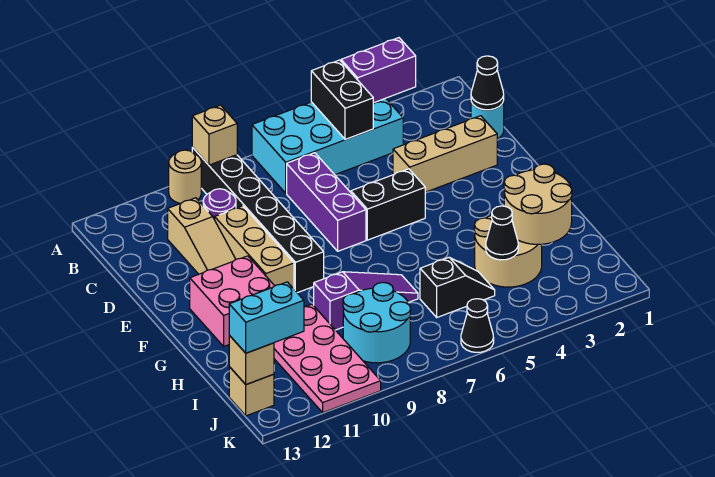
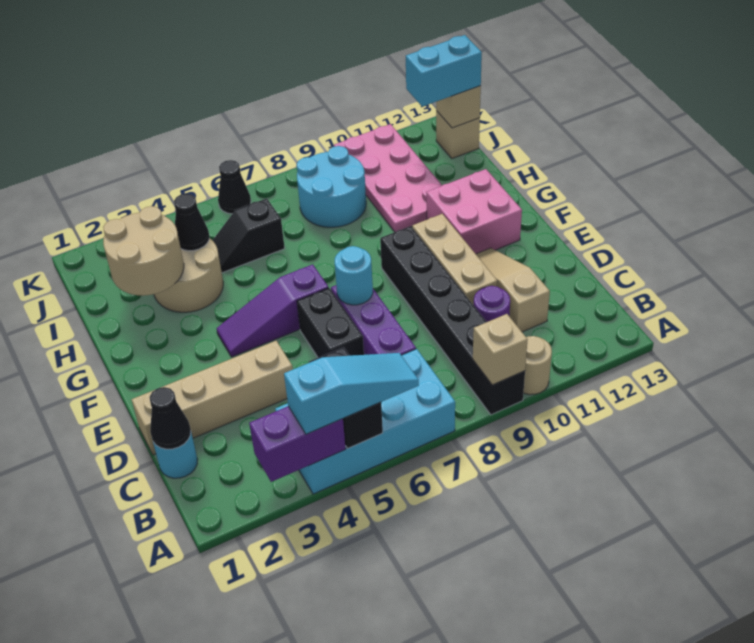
none -> cyan slope A4:A6 level 3 top 4
tan brick D2:D4 level 1 -> tan brick D1:D4 level 1
black brick E5:E6 level 1 -> black brick D6:E6 level 1
none -> cyan round brick E7 level 2
purple slope H7:H9 level 1 top 9 -> purple slope F4:F6 level 1 top 6

